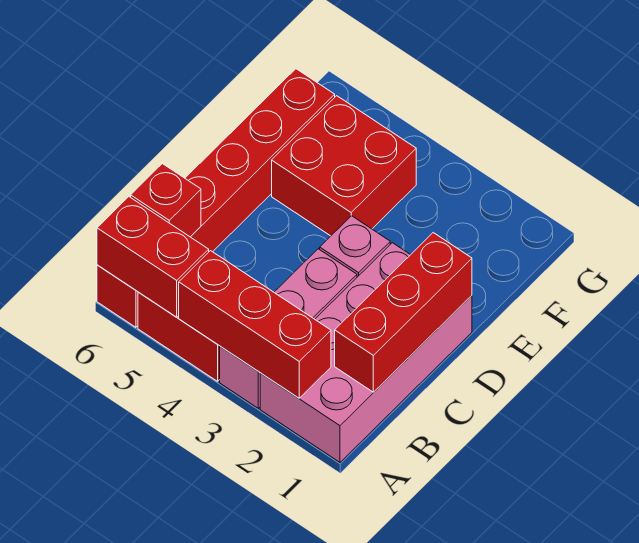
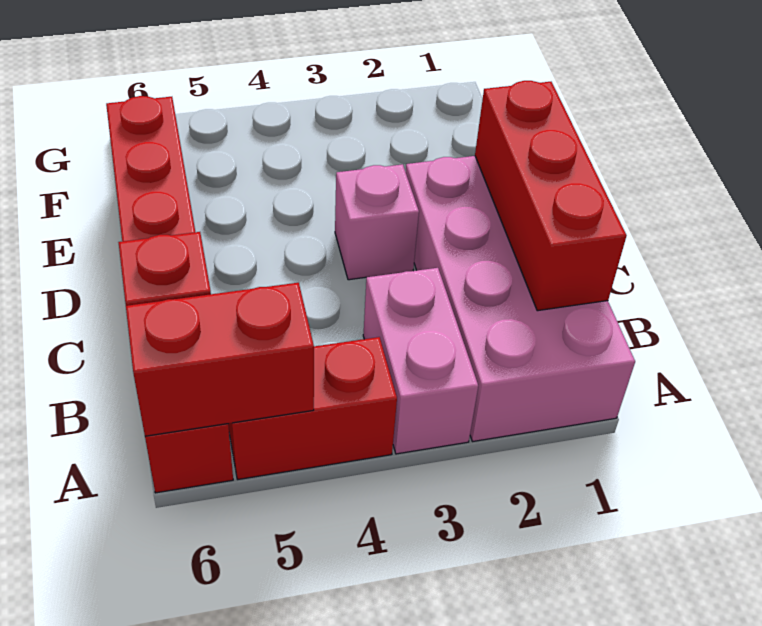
red brick A2:A4 level 2 -> none
pink brick A3:C3 level 1 -> pink brick A3:B3 level 1
red brick E4:F5 level 1 -> none

